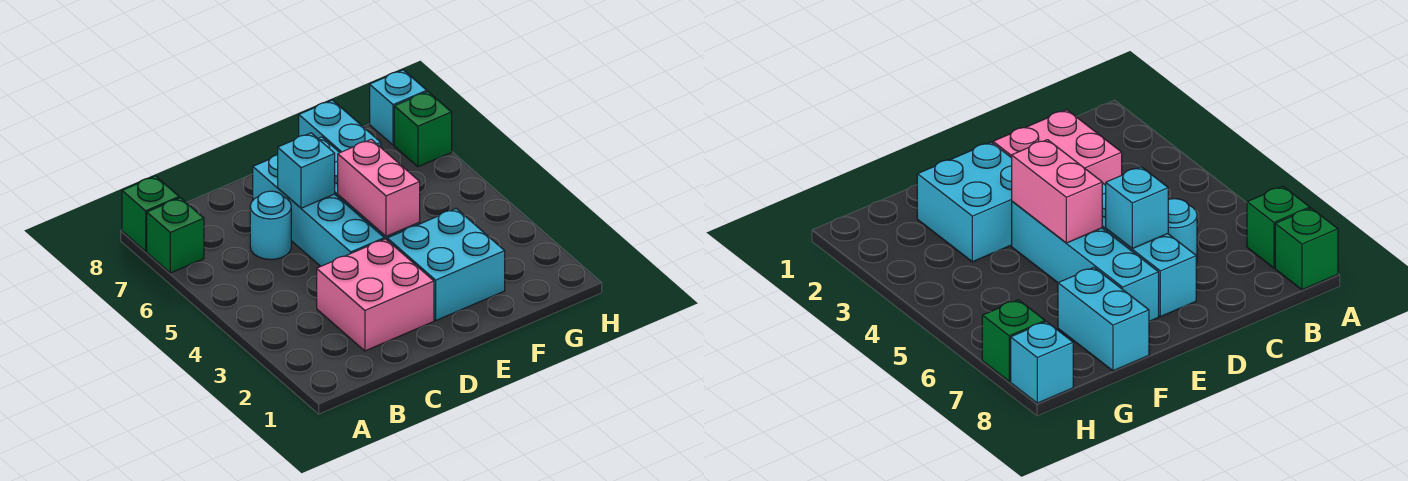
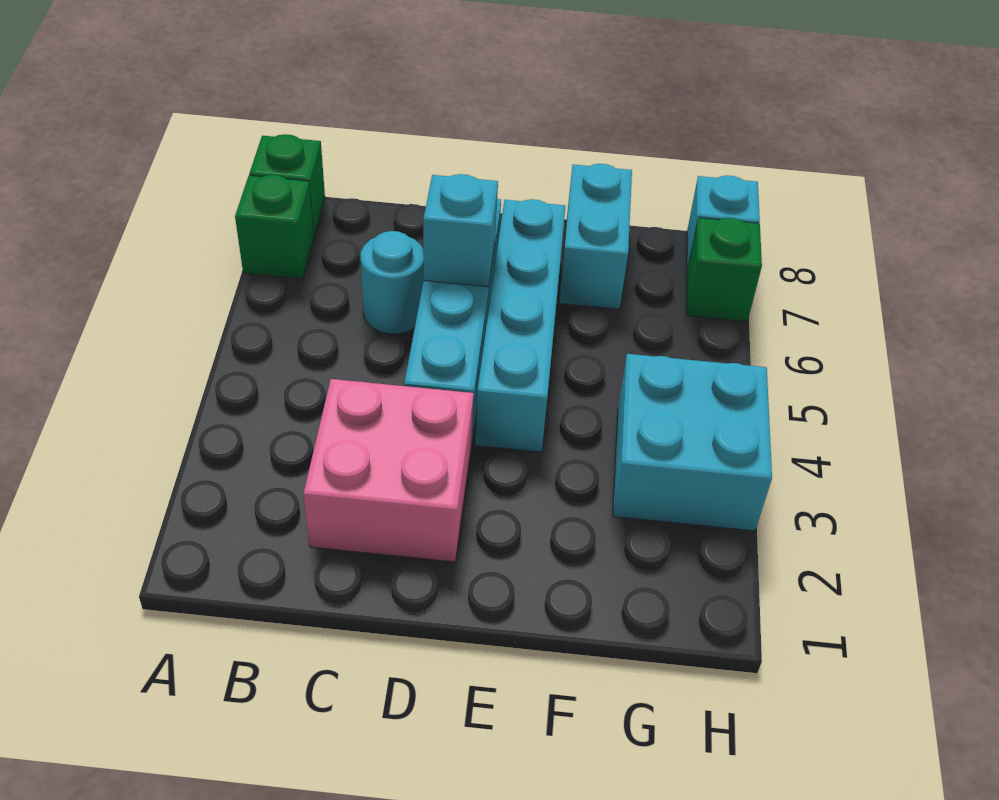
cyan brick E2:F3 level 1 -> cyan brick G3:H4 level 1
pink brick E4:E5 level 2 -> none

